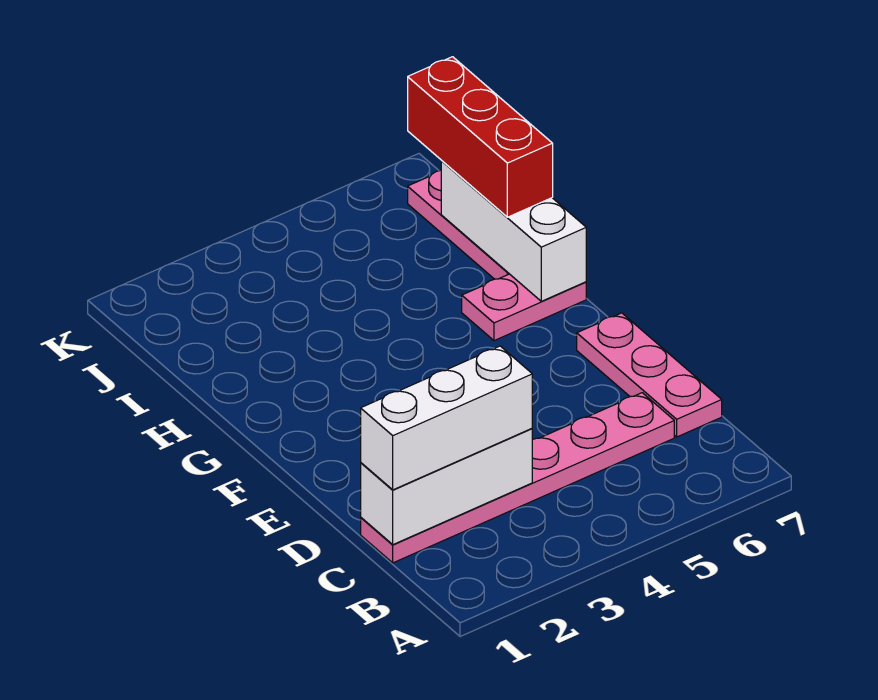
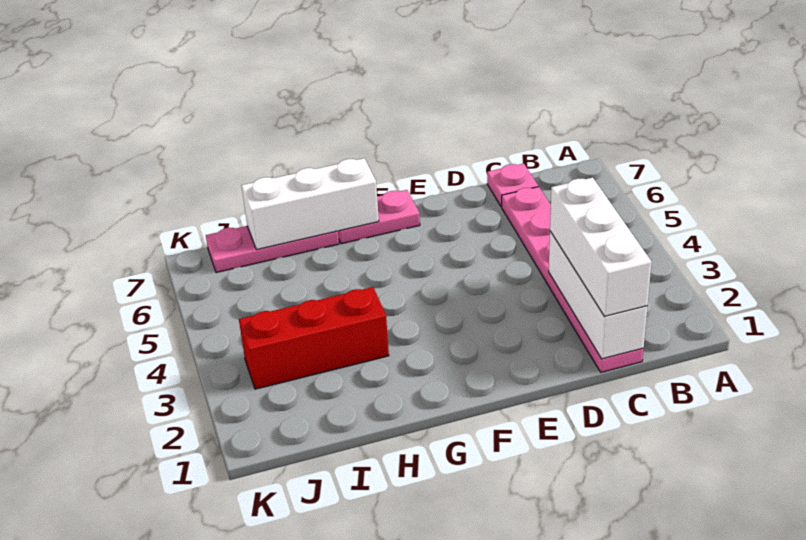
pink plate C7:E7 level 1 -> pink plate C7 level 1
pink plate G6:G7 level 1 -> pink plate F7:G7 level 1
red brick H7:J7 level 3 -> red brick H3:J3 level 1

